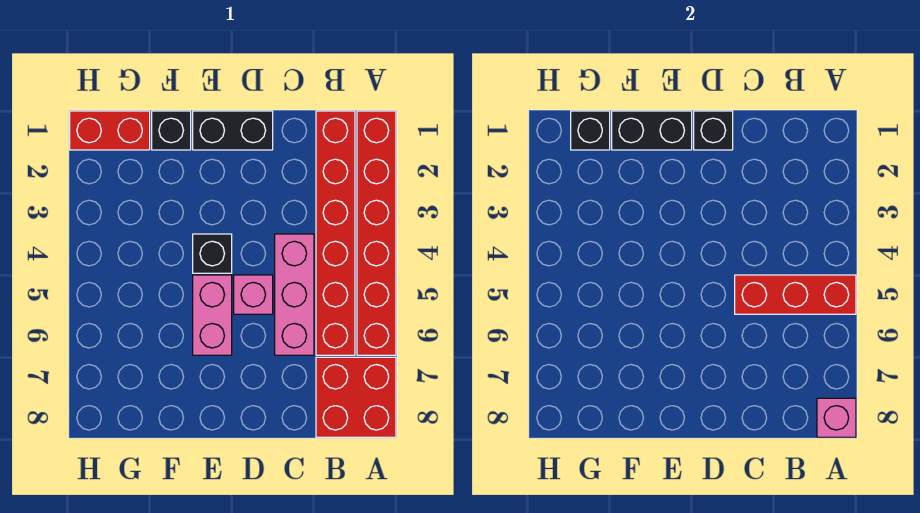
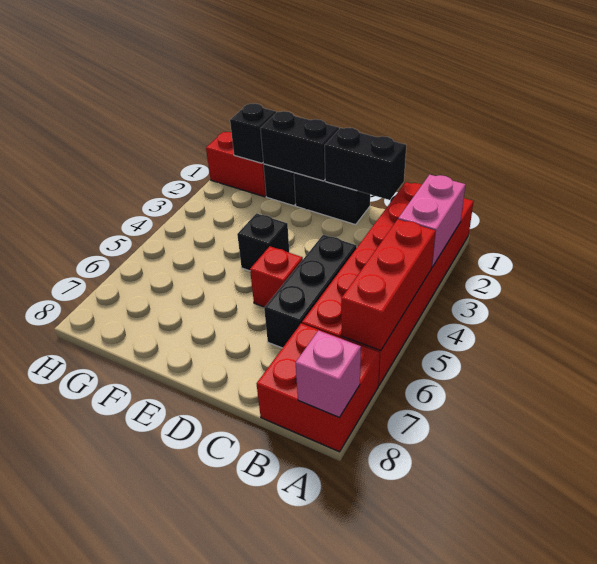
red brick A5:C5 level 2 -> red brick A4:A6 level 2
pink brick C4:C6 level 1 -> black brick C4:C6 level 1
black brick D1 level 2 -> black brick C1:D1 level 2
pink brick D5 level 1 -> red brick D5 level 1
pink brick E5:E6 level 1 -> pink brick A2:A3 level 2

